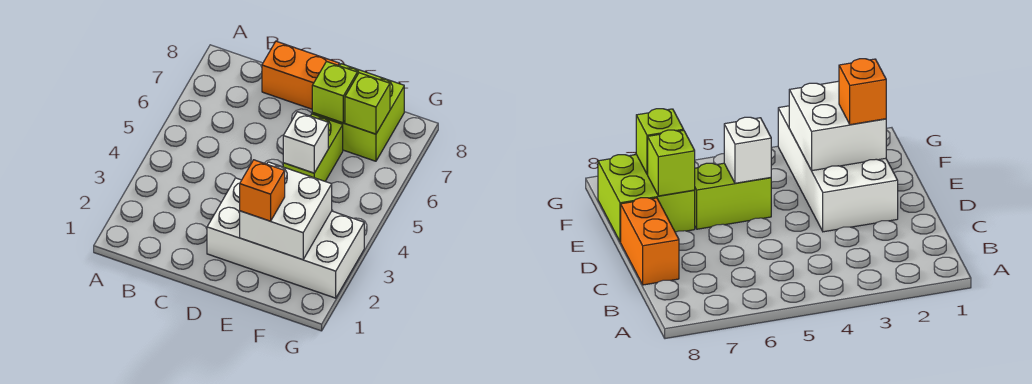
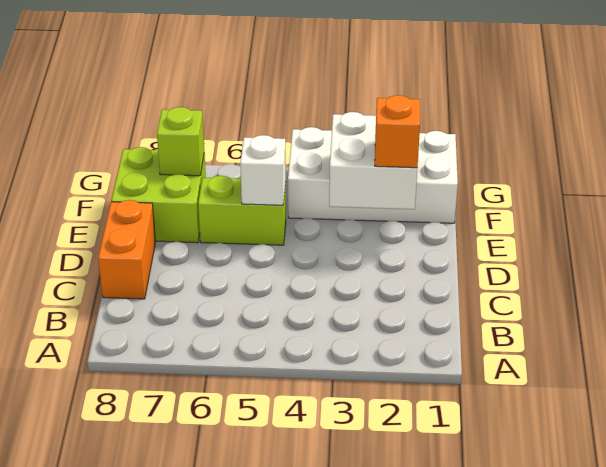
white brick D2:G3 level 1 -> white brick F1:G4 level 1
lime brick E7 level 2 -> none

